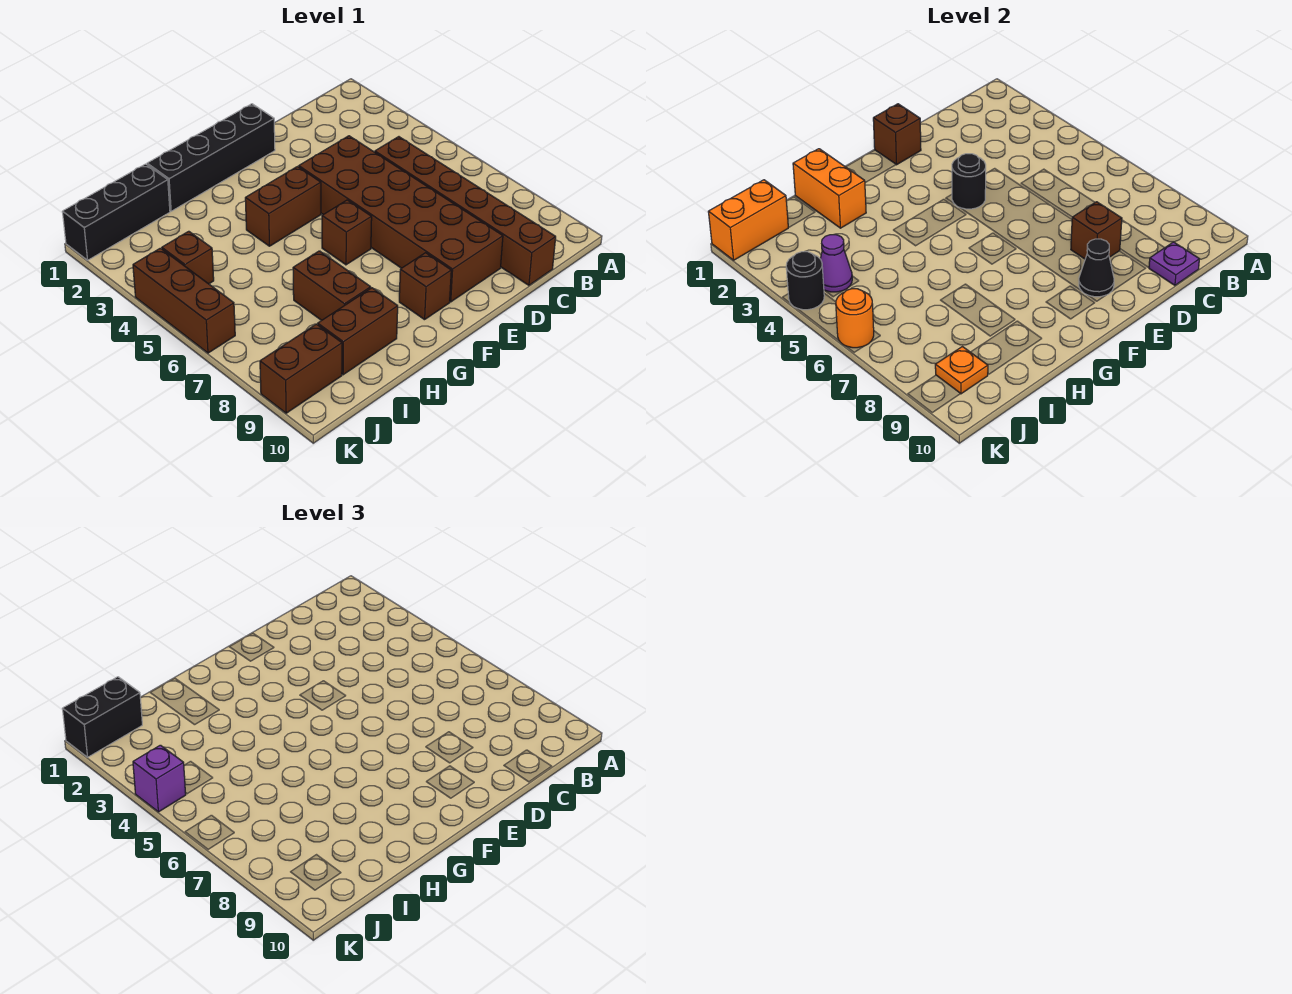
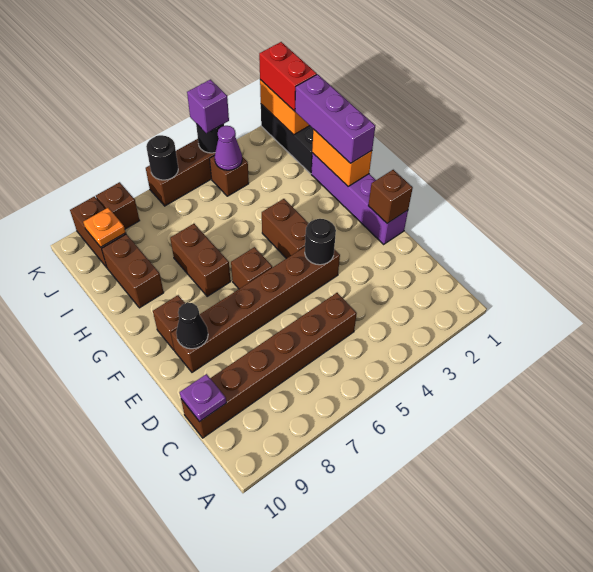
brown brick D4:E9 level 1 -> brown brick E4:E9 level 1
brown brick D8 level 2 -> brown brick K8 level 1
black brick E1:H1 level 1 -> purple brick E1:H1 level 1
none -> purple brick G1:I1 level 3
orange brick H1:H2 level 2 -> orange brick G1:H1 level 2
brown brick H7:H8 level 1 -> brown brick G7:H7 level 1
black brick J1:K1 level 3 -> red brick J1:K1 level 3
orange round brick K6 level 2 -> black round brick K6 level 2

